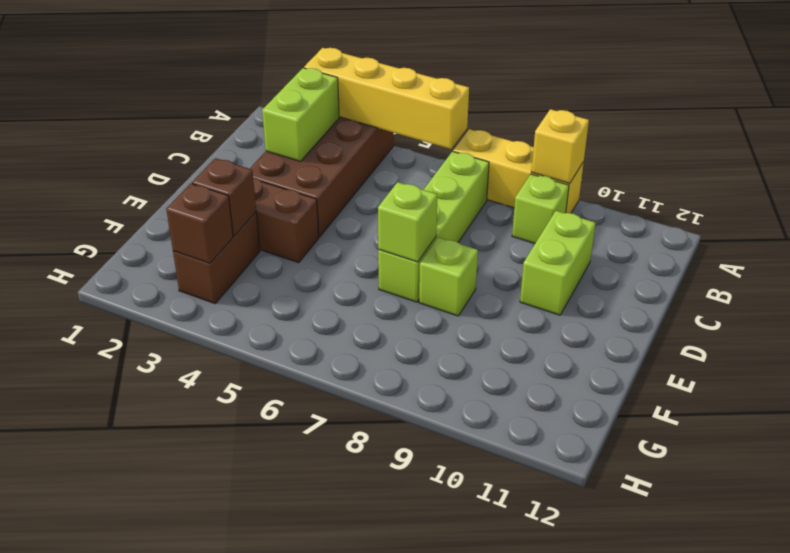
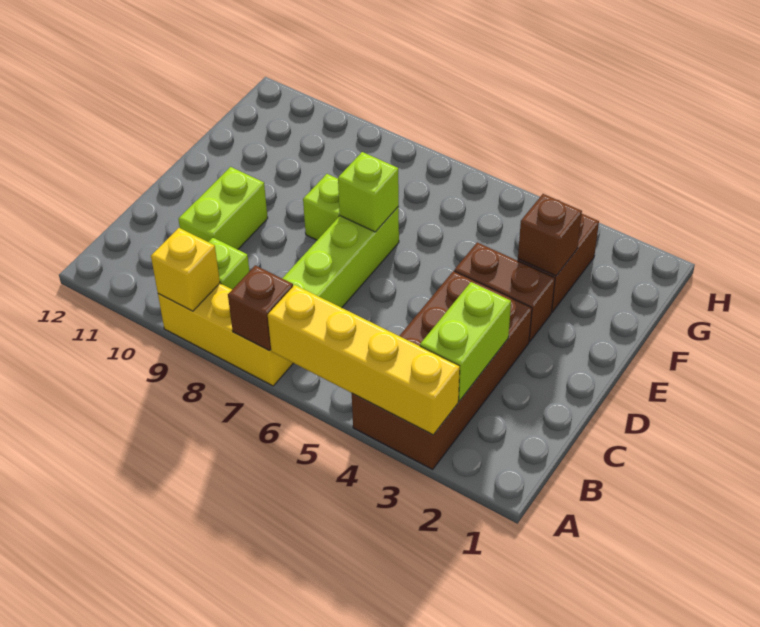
brown brick G3 level 2 -> brown brick A7 level 2

